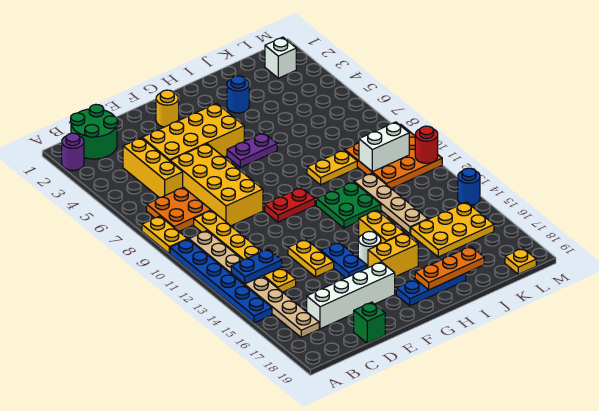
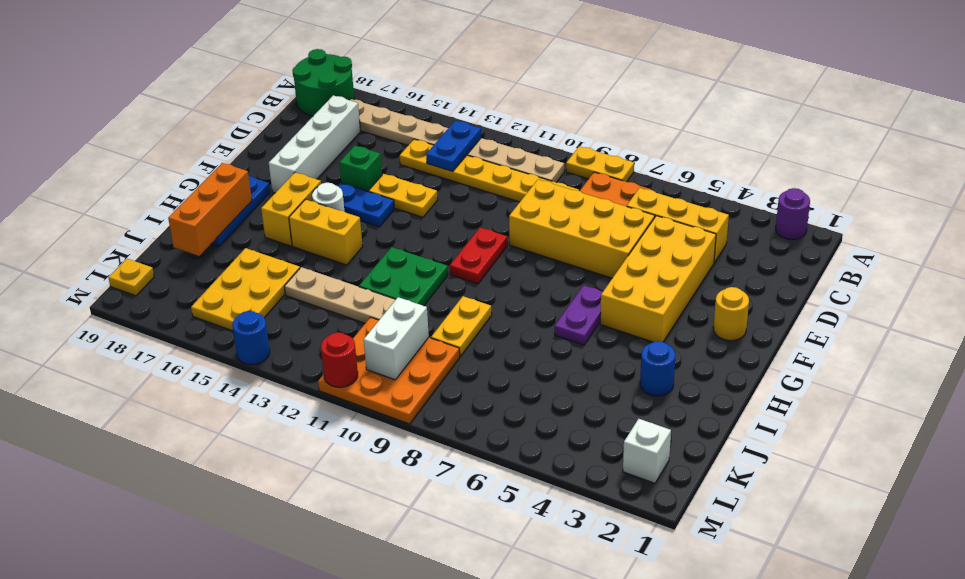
blue plate A10:A15 level 1 -> none
green round brick B1:C2 level 1 -> green round brick A18:B19 level 1
green brick D19 level 1 -> green brick E15 level 1
orange plate H18:J18 level 2 -> orange brick H18:J18 level 2

